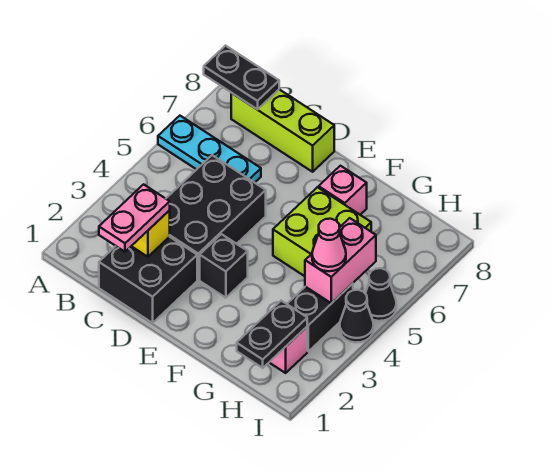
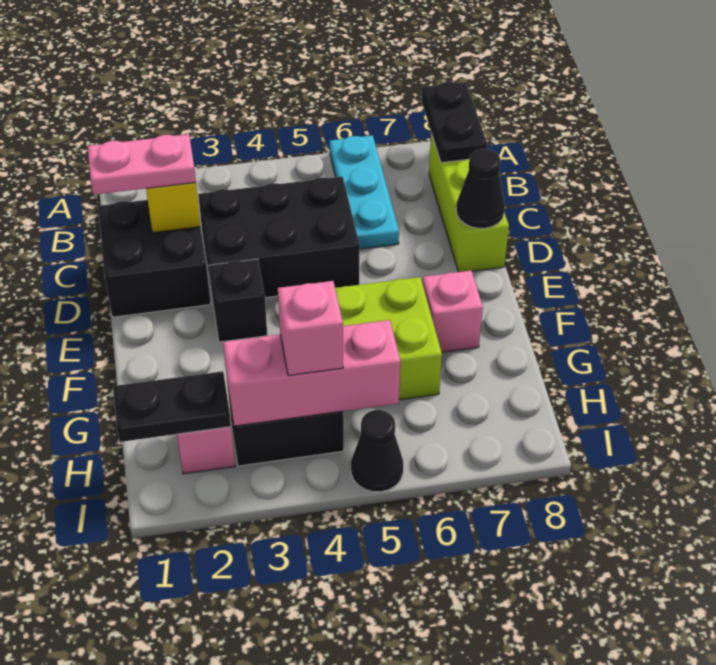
pink brick H4:H5 level 2 -> pink brick H3:H5 level 2
pink cone H4 level 3 -> pink brick H4 level 3
black cone I4 level 1 -> black cone D8 level 2

